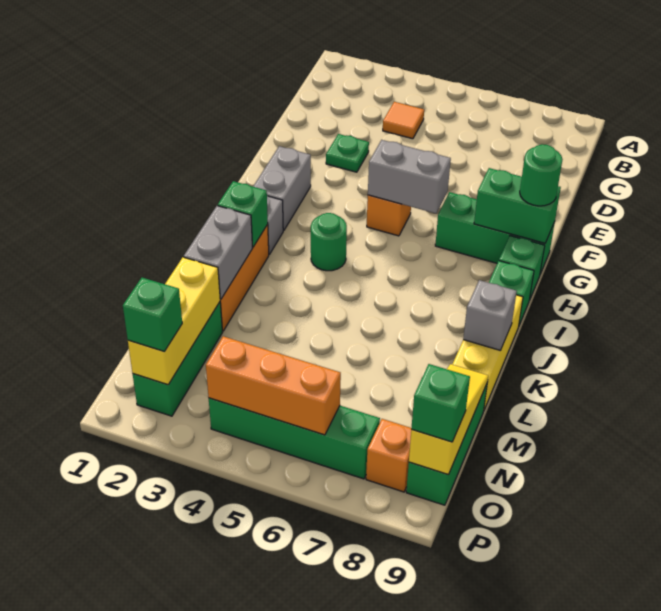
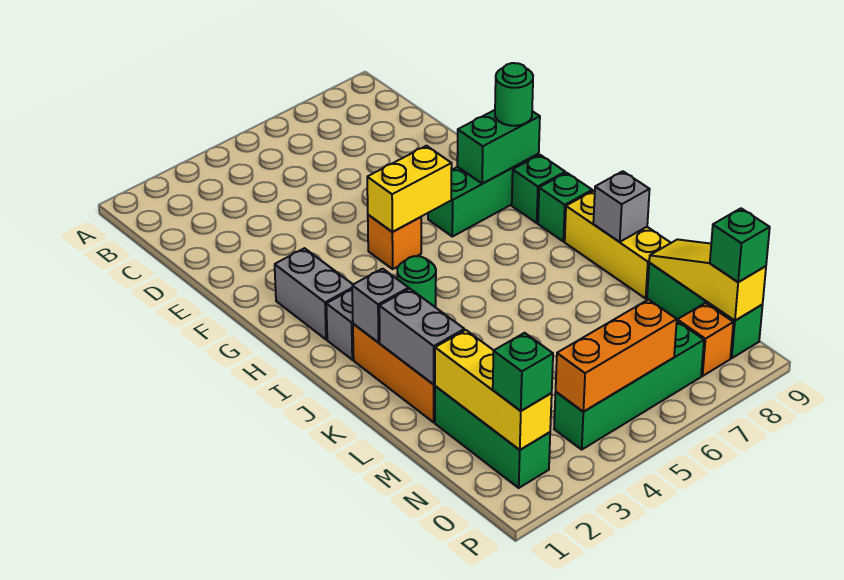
orange tile C4 level 1 -> none
green plate E3 level 1 -> none
grey brick G5:G6 level 2 -> yellow brick G5:G6 level 2
green brick J2 level 2 -> grey brick J2 level 2

